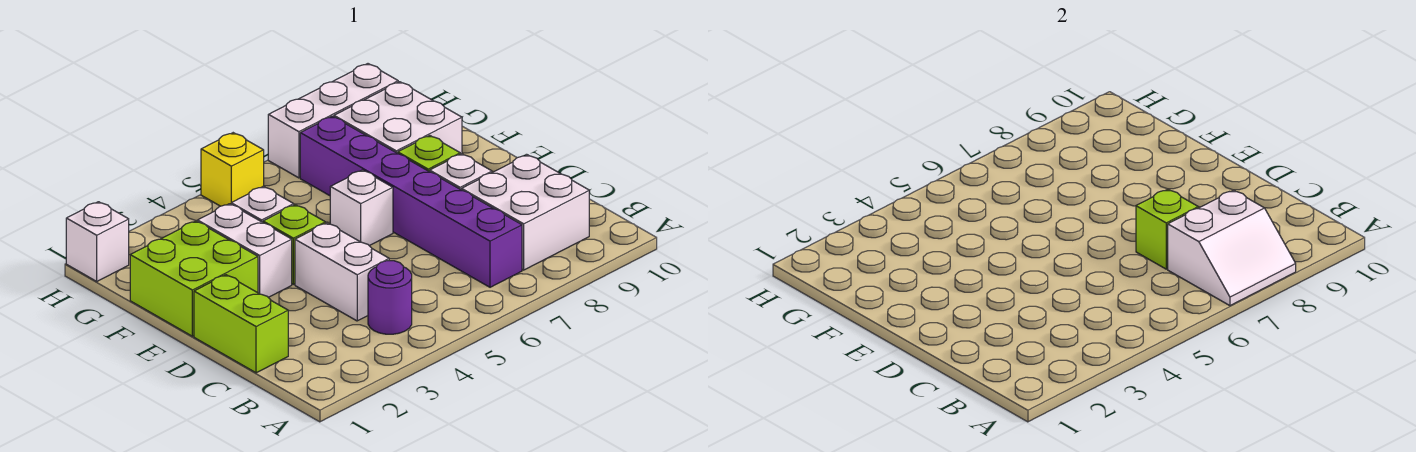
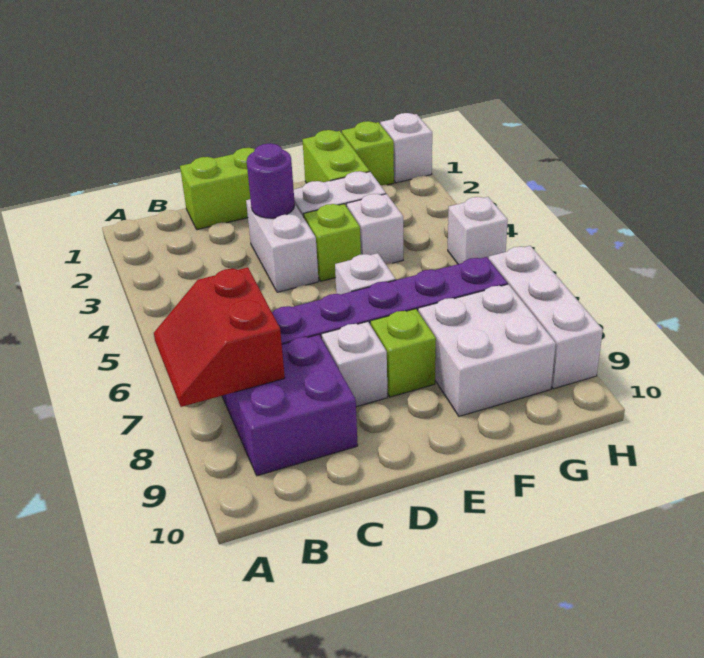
white slope A7:B8 level 2 top B -> red slope A7:B8 level 2 top B
purple round brick B4 level 1 -> purple round brick D3 level 2
white brick B8:C9 level 1 -> purple brick B8:C9 level 1
white brick C4:D4 level 1 -> white brick D3:D4 level 1
lime brick C7 level 2 -> lime brick G1 level 1
lime brick E1:F2 level 1 -> lime brick F1:F2 level 1
yellow brick H5 level 1 -> white brick H5 level 1

